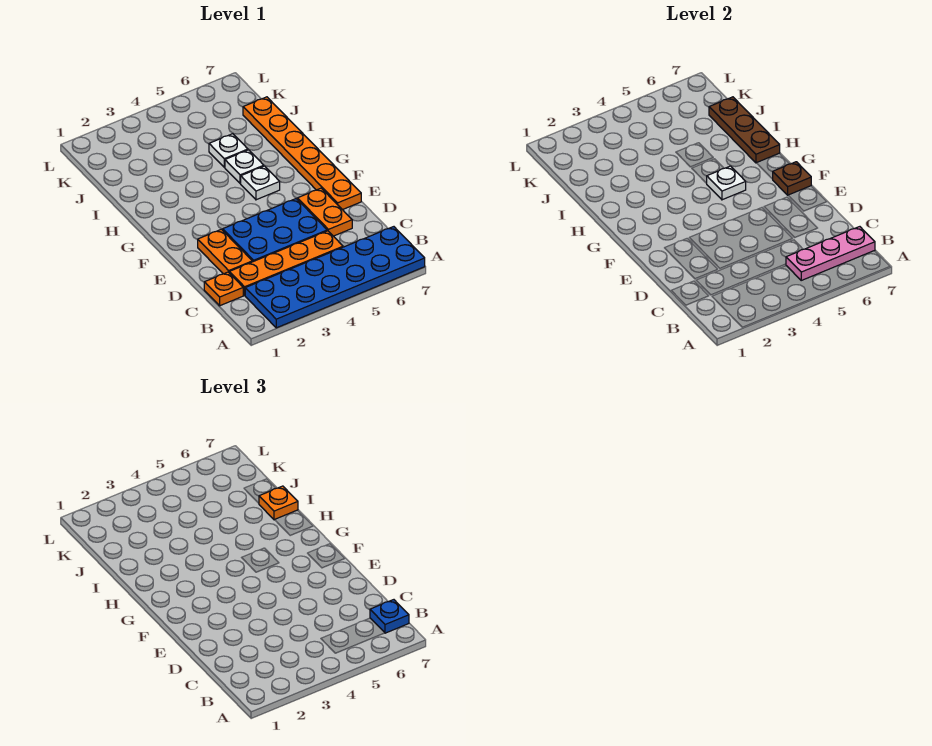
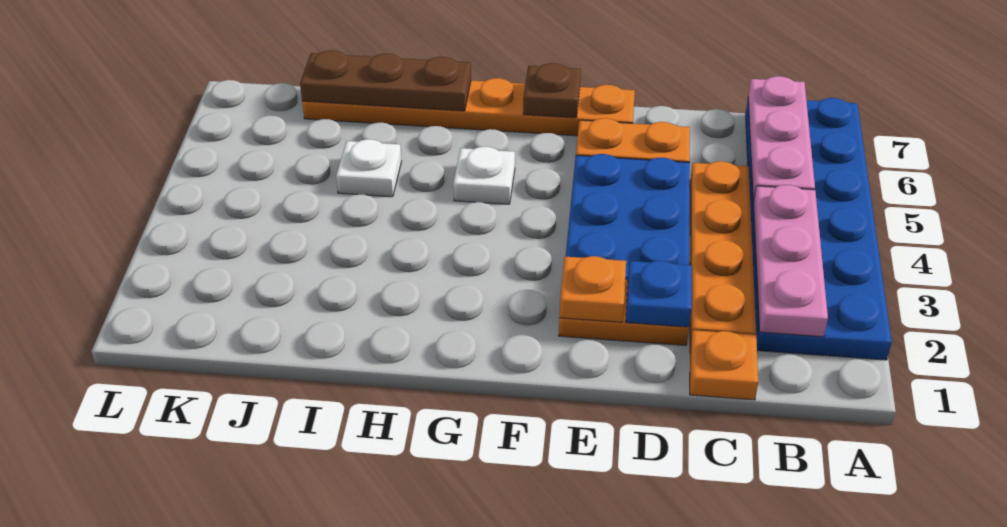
none -> pink plate B2:B4 level 2
blue plate B7 level 3 -> blue plate D2 level 2
white plate G5 level 2 -> none
white plate H5 level 1 -> none
orange plate I7 level 3 -> orange plate E2 level 2

